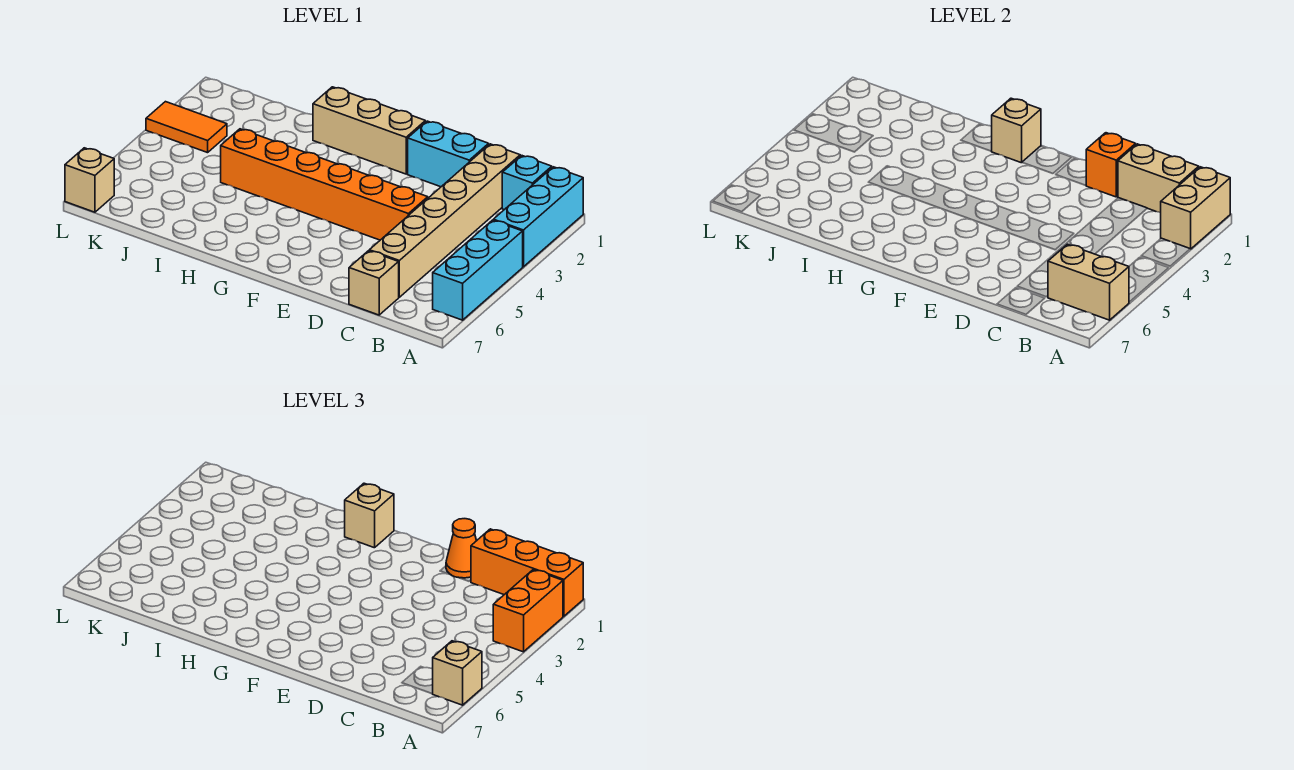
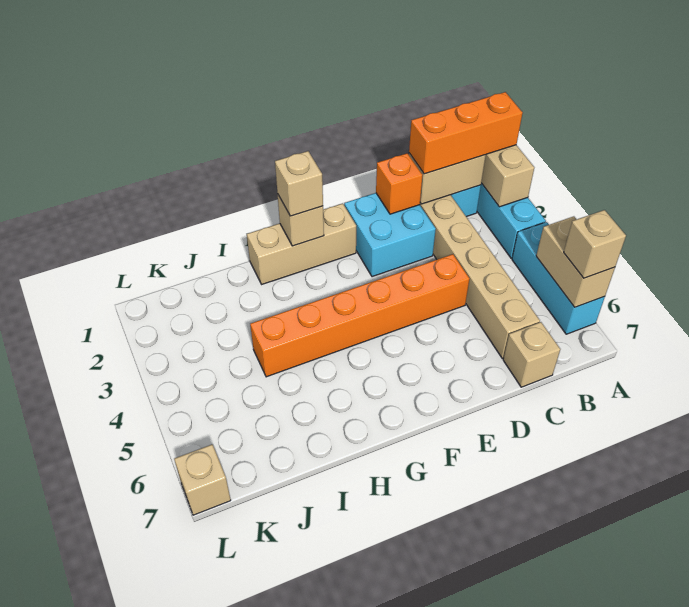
orange brick A2:A3 level 3 -> none
tan brick A6:B6 level 2 -> tan brick A5:A6 level 2
cyan brick D1:E1 level 1 -> cyan brick D1:E2 level 1
orange cone D1 level 3 -> none
orange tile K3:L3 level 1 -> none

